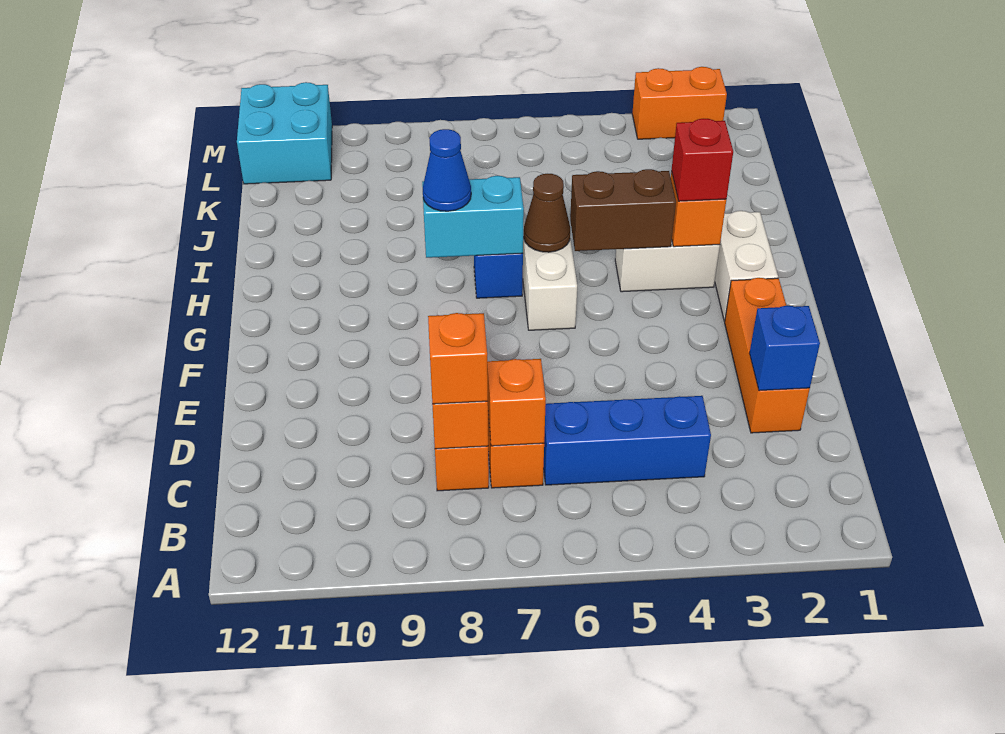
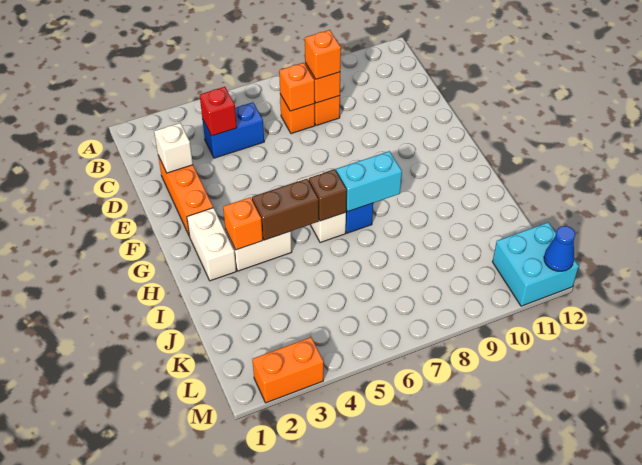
blue brick C4:C6 level 1 -> blue brick C4:C5 level 1
blue brick D2 level 2 -> white brick D2 level 2
red brick H3 level 3 -> red brick C4 level 2
brown cone H6 level 2 -> brown brick H6 level 2
blue cone H8 level 3 -> blue cone M12 level 2

